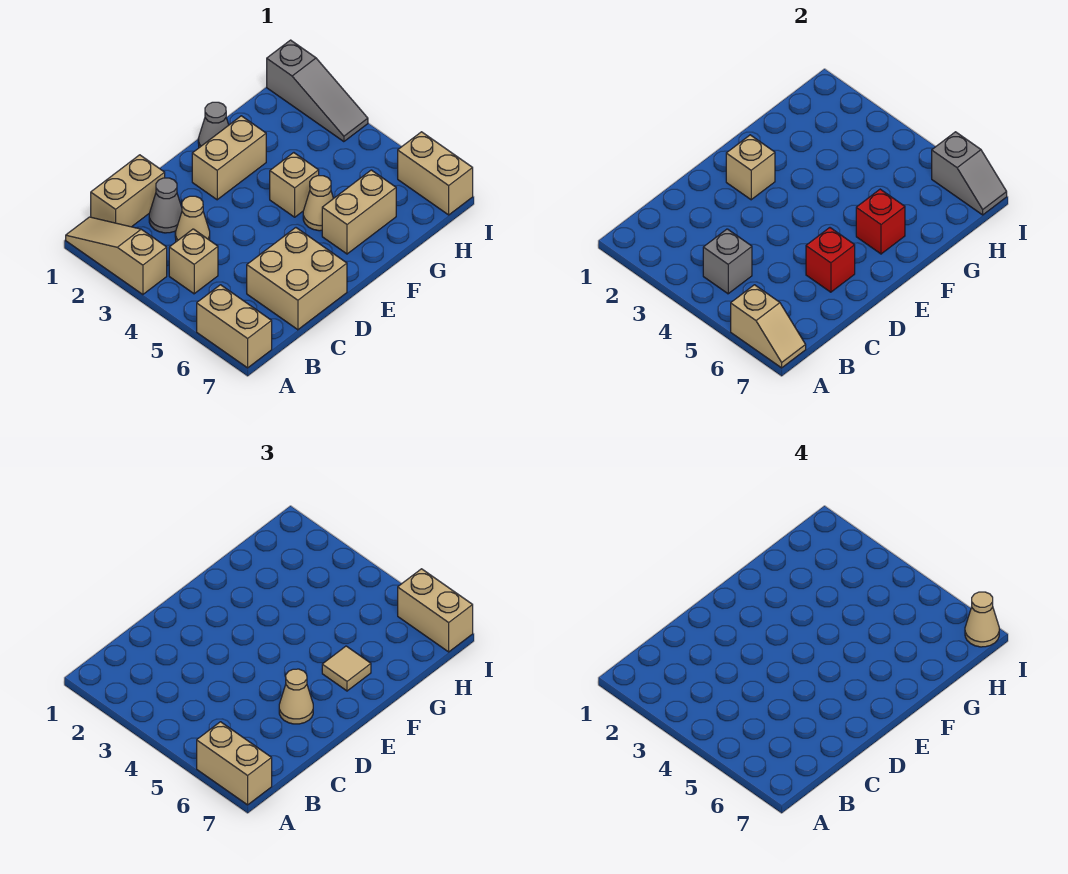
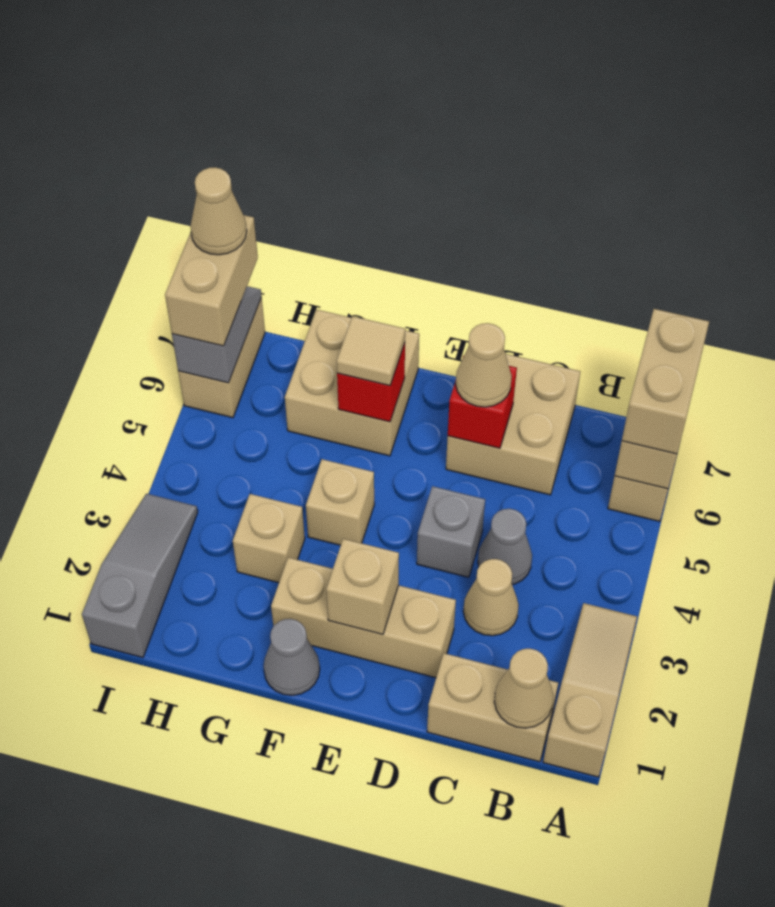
tan slope A1:A3 level 1 top 3 -> tan slope A1:A3 level 1 top 1
tan brick B4 level 1 -> tan brick G3 level 1
grey brick B4 level 2 -> grey brick D4 level 1
grey cone C2 level 1 -> grey cone C4 level 1
tan brick E2:F2 level 1 -> tan brick D2:F2 level 1
tan cone F5 level 1 -> tan cone B1 level 2
tan brick F6:G6 level 1 -> tan brick F6:G7 level 1

